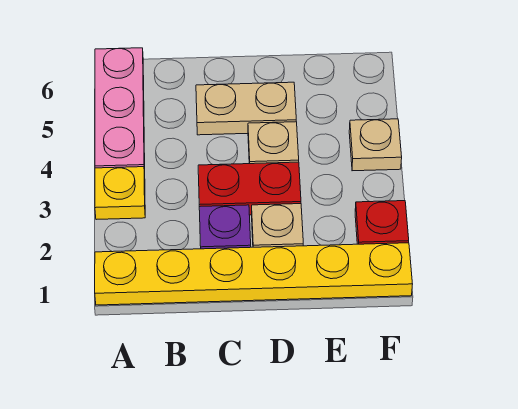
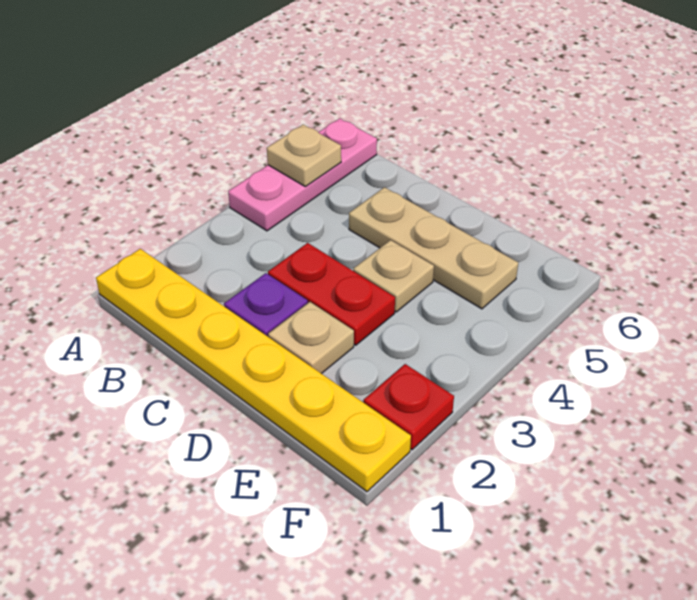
yellow plate A3 level 1 -> none
tan plate C5:D5 level 1 -> tan plate C5:E5 level 1
tan plate F4 level 1 -> tan plate A5 level 2

